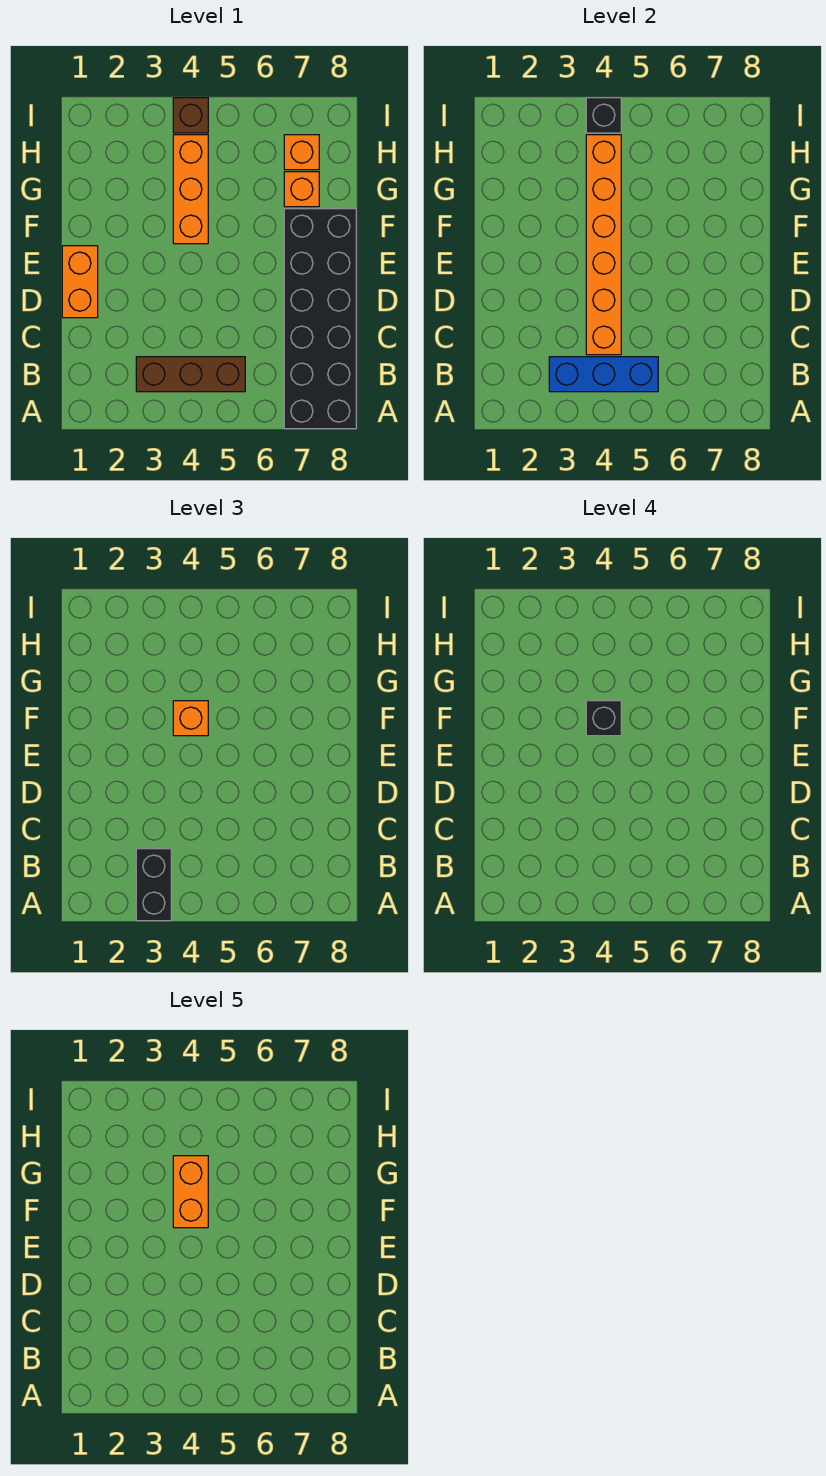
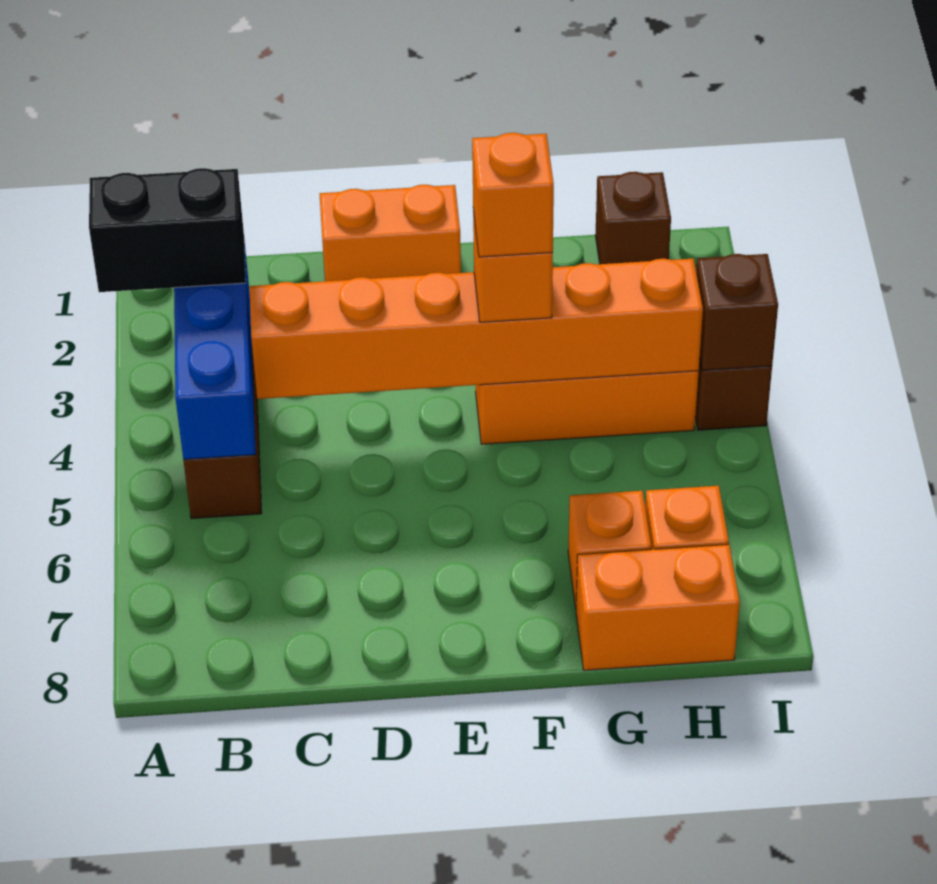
black brick A7:F8 level 1 -> none
black brick F4 level 4 -> orange brick F4 level 4
orange brick F4:G4 level 5 -> orange brick G8:H8 level 1
none -> brown brick H1 level 1
black brick I4 level 2 -> brown brick I4 level 2

